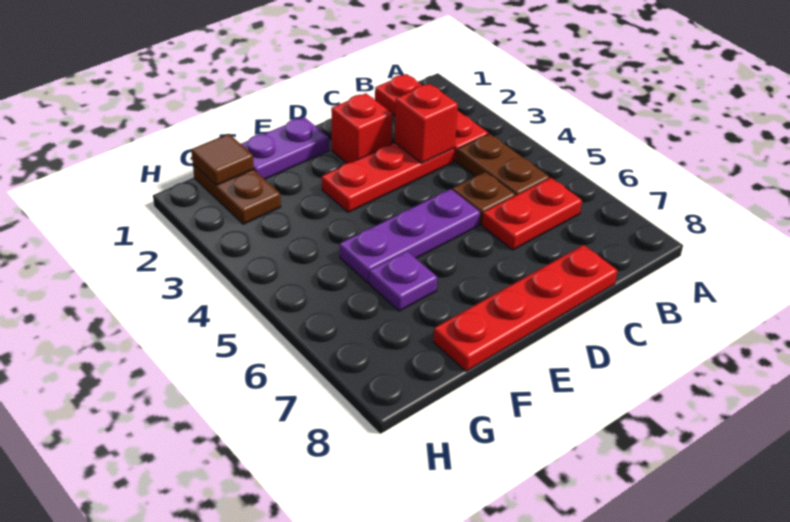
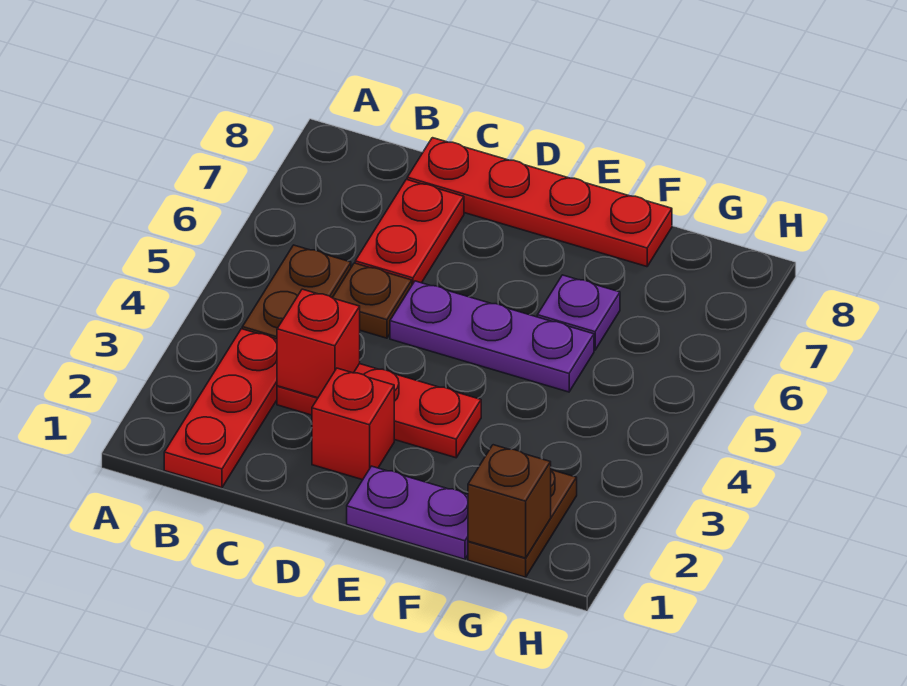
red plate B6:C6 level 1 -> red plate C6:C7 level 1
brown tile G1 level 2 -> brown brick G1 level 2

